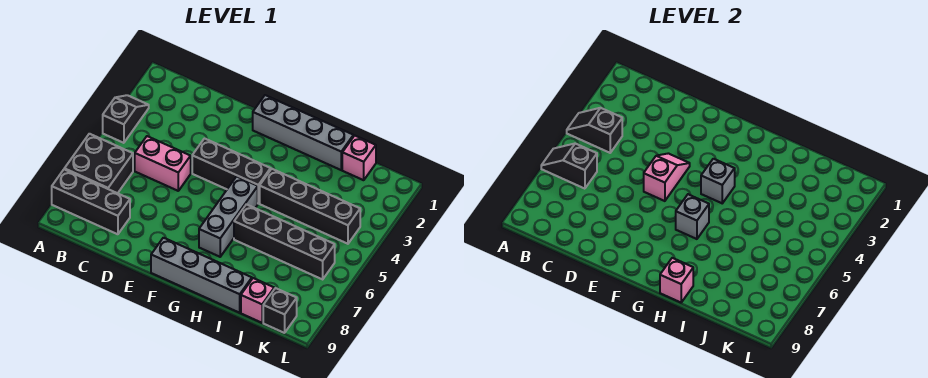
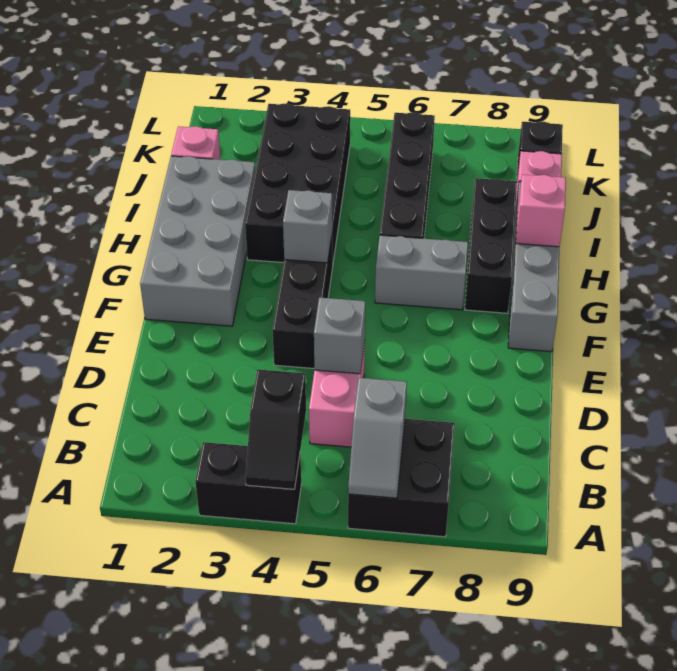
black slope A3:A4 level 1 top 4 -> black brick A3:A4 level 1
black slope A6:B6 level 2 top B -> grey slope A6:B6 level 2 top B
black brick A8:C8 level 1 -> black brick G8:I8 level 1
pink slope E4:E5 level 2 top 5 -> none
grey brick F1:I1 level 1 -> grey brick F1:I2 level 1
grey brick G5:G7 level 1 -> grey brick G6:G7 level 1
grey brick G6 level 2 -> grey brick D5 level 2
black brick H4:K4 level 1 -> black brick H3:K4 level 1

